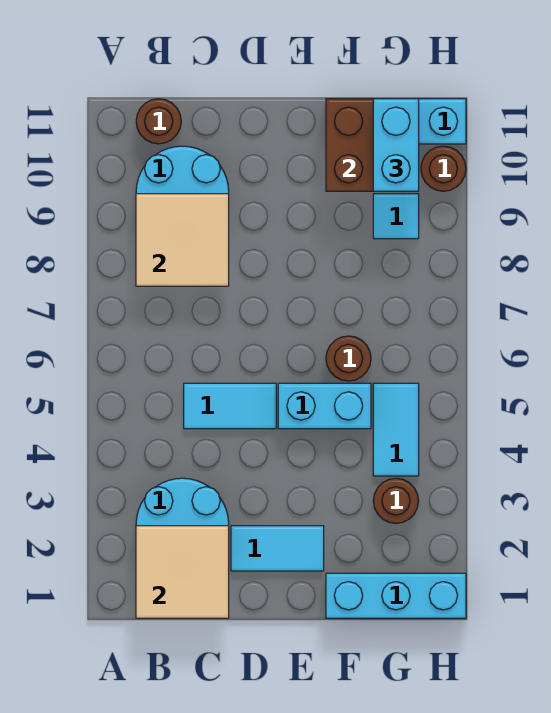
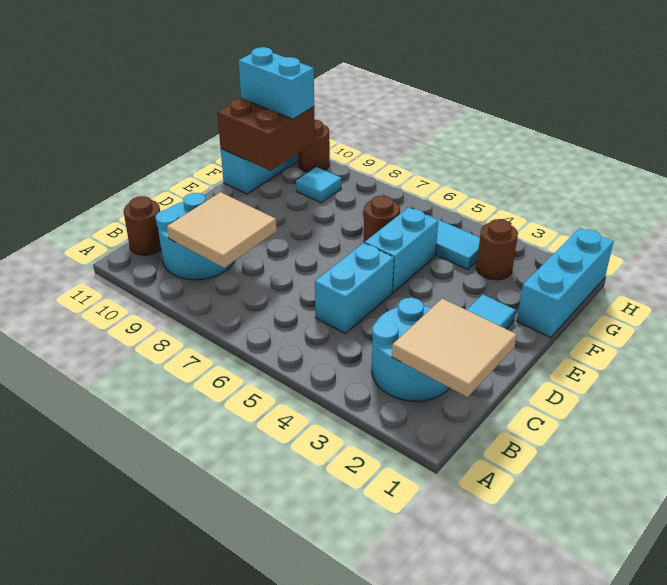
cyan tile C5:D5 level 1 -> cyan brick C5:D5 level 1

